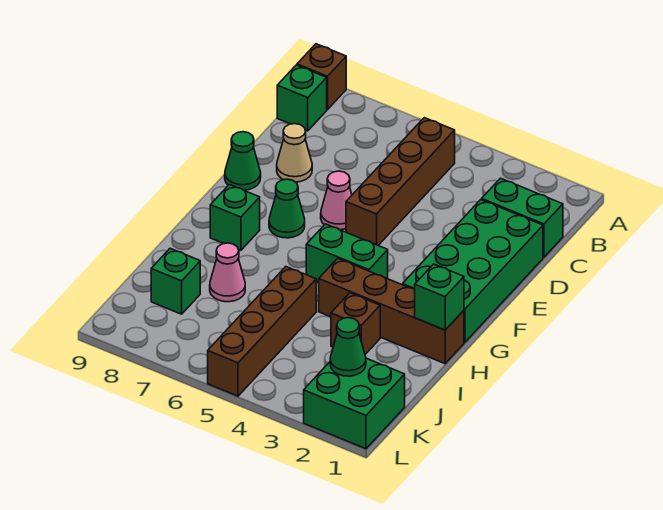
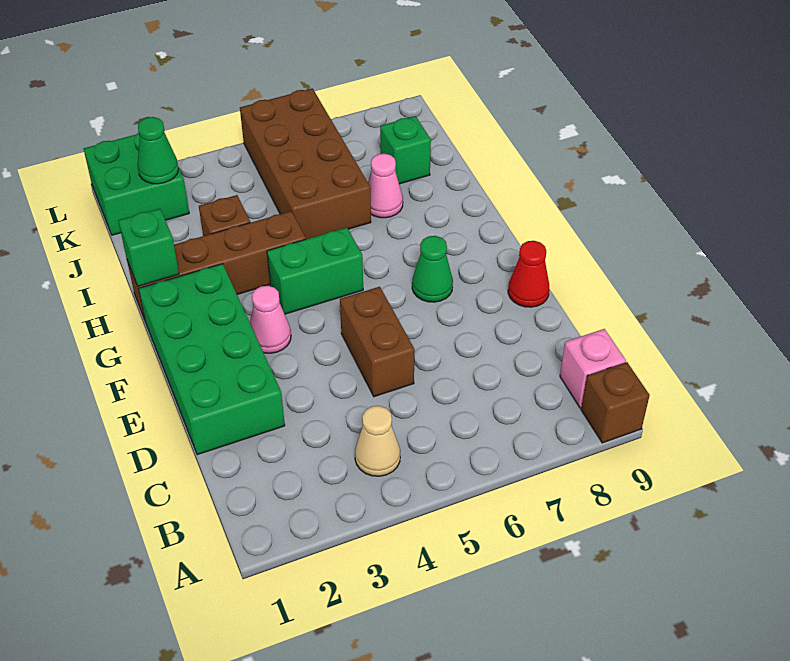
brown brick B5:E5 level 1 -> brown brick D5:E5 level 1
green brick B9 level 1 -> pink brick B9 level 1
green brick C1:C2 level 1 -> none
tan cone D8 level 1 -> tan cone B4 level 1
pink cone E6 level 1 -> pink cone F3 level 1
green cone E9 level 1 -> red cone E9 level 1
green brick G8 level 1 -> none
brown brick I5:L5 level 1 -> brown brick I5:L6 level 1

